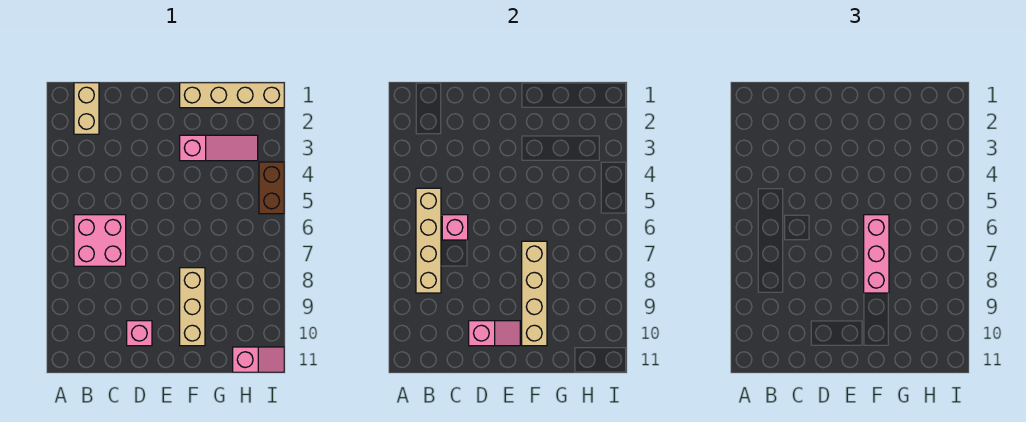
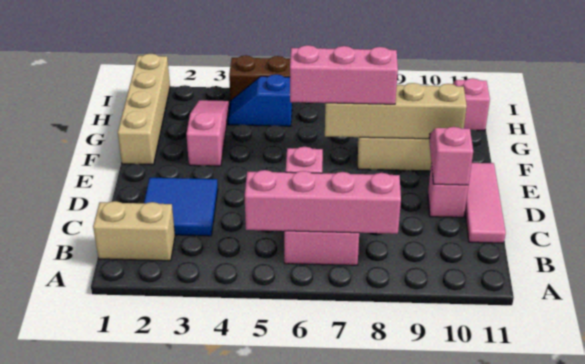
tan brick B5:B8 level 2 -> pink brick B5:B8 level 2
none -> blue tile C2:D3 level 1
none -> pink tile C11:E11 level 1
none -> blue slope H4:H5 level 1 top 5

